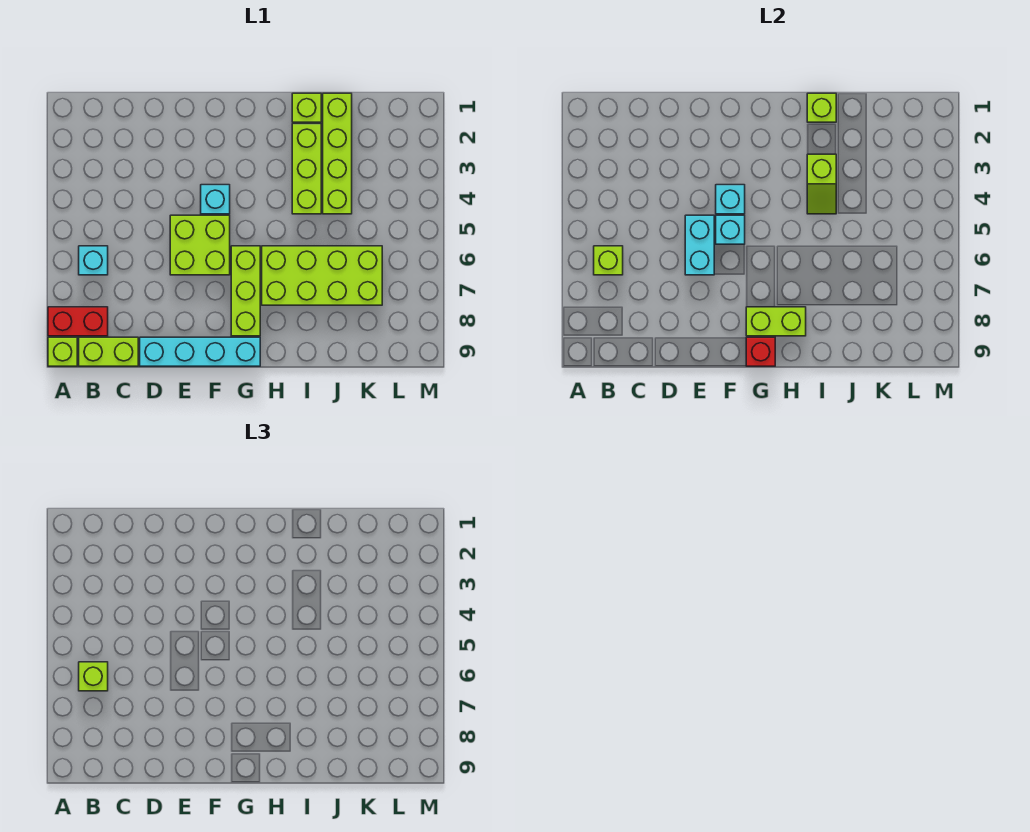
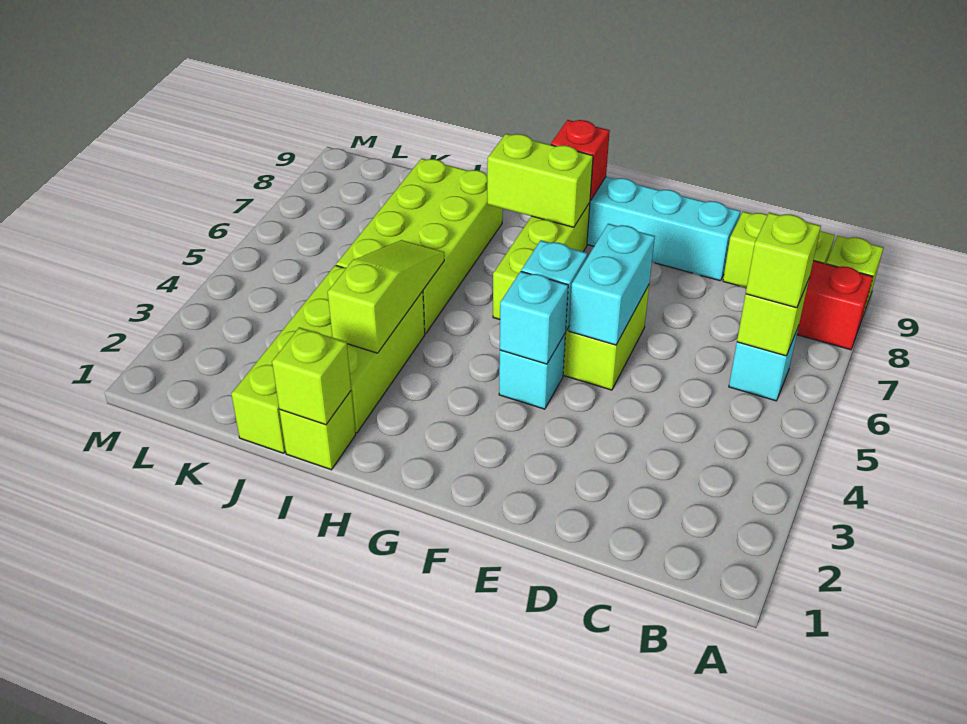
lime brick H6:K7 level 1 -> lime brick I5:J8 level 1
lime slope I3:I4 level 2 top 3 -> lime slope I3:I5 level 2 top 3

